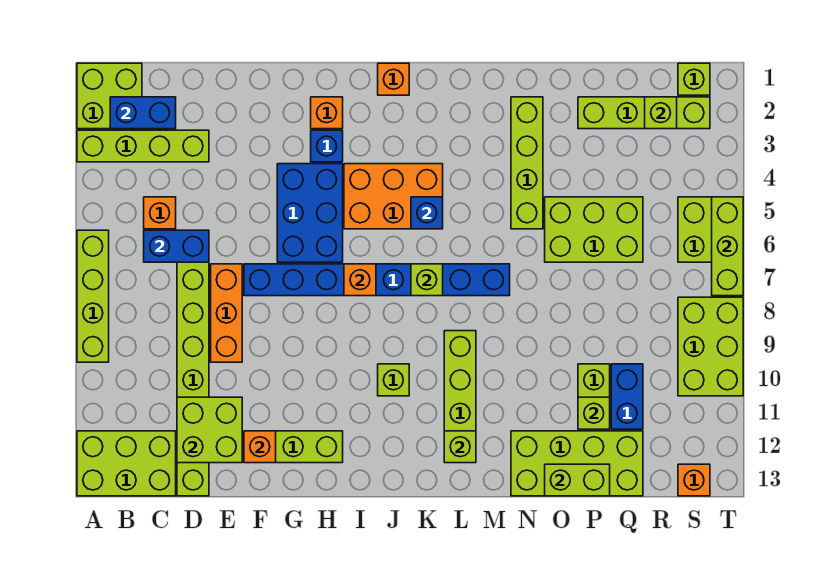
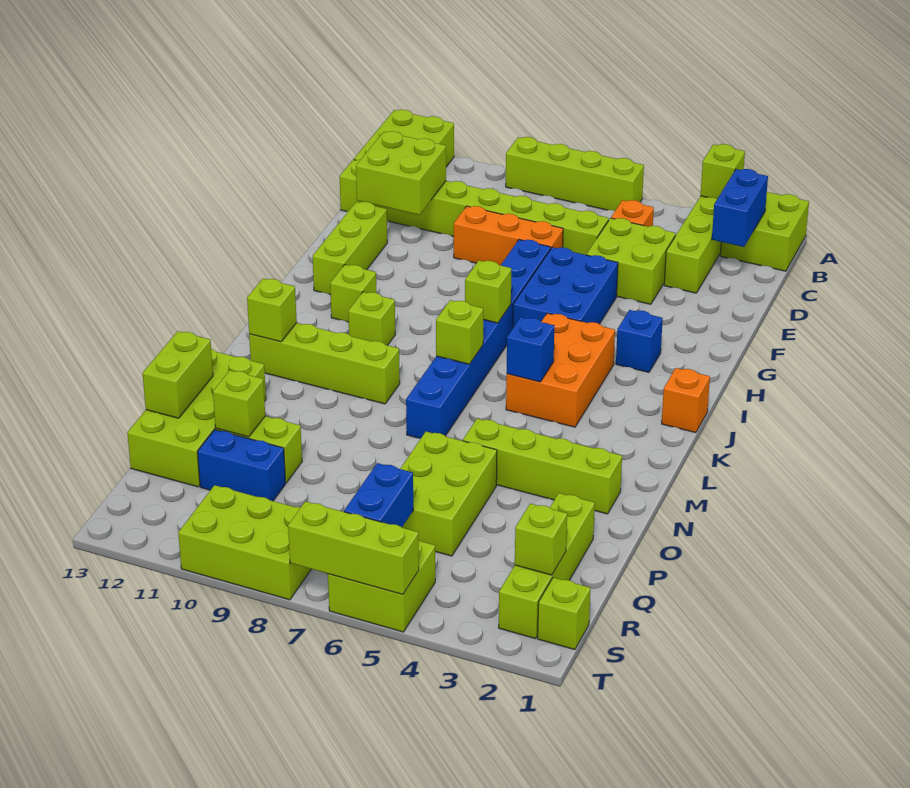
none -> lime brick A3 level 2
blue brick C6:D6 level 2 -> blue brick R6:S6 level 2
none -> lime brick D4:E5 level 1
orange brick F12 level 2 -> none
blue brick G4:H6 level 1 -> blue brick F5:H6 level 1
orange brick H2 level 1 -> none
orange brick I7 level 2 -> lime brick I7 level 2
none -> lime brick I11 level 1
orange brick S13 level 1 -> none

